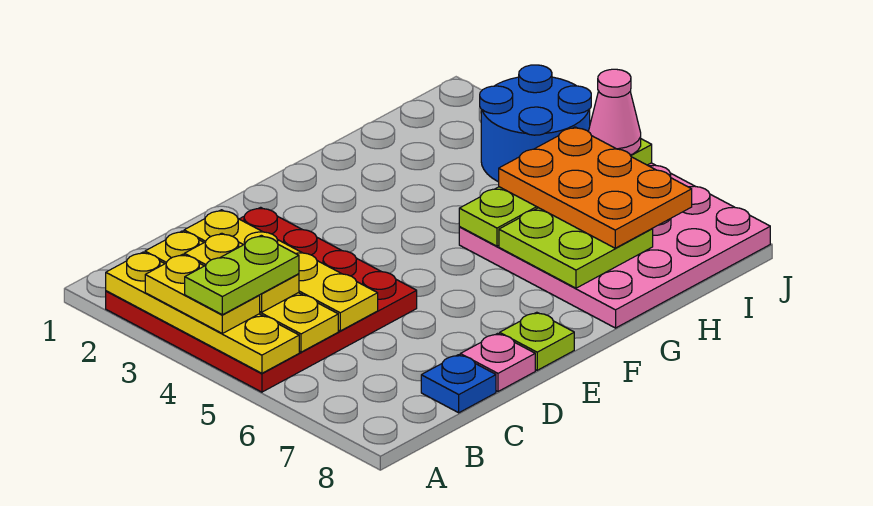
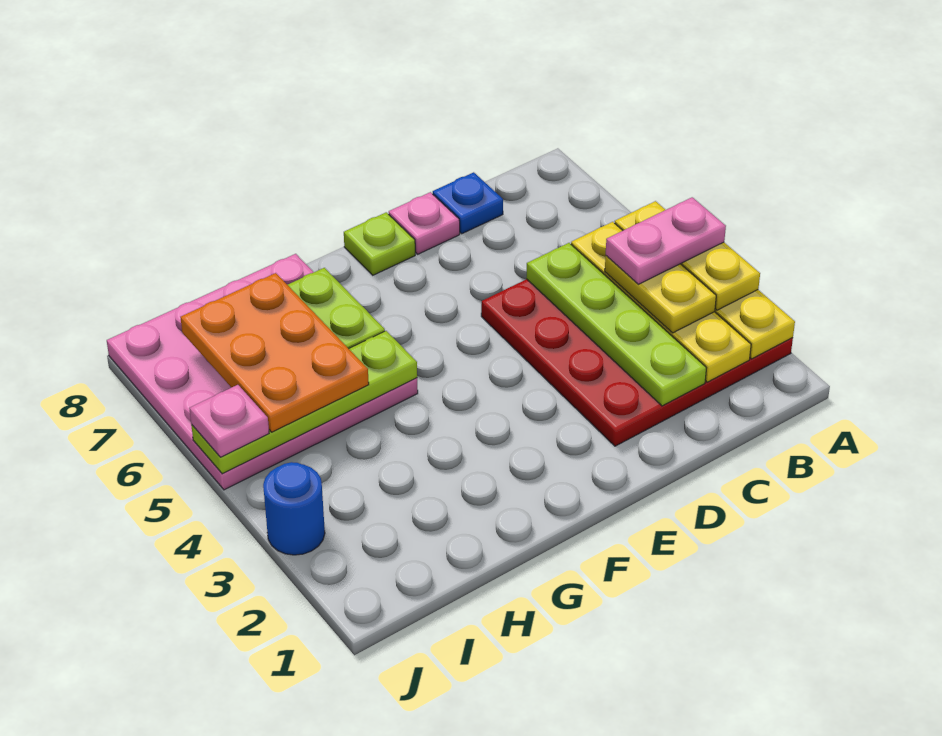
lime plate A4:B4 level 4 -> pink plate A4:B4 level 4
yellow plate C2:C5 level 2 -> lime plate C2:C5 level 2
blue round brick I3:J4 level 1 -> blue round brick J3 level 1
pink cone J5 level 3 -> pink plate J5 level 3

